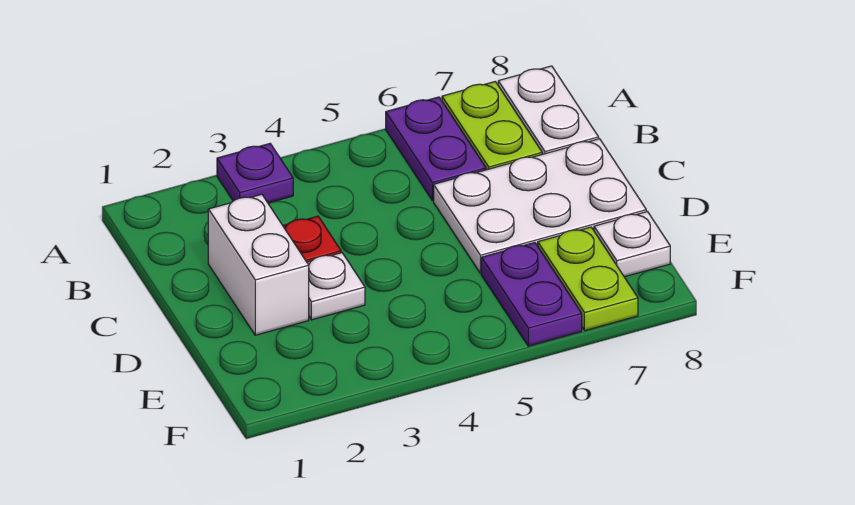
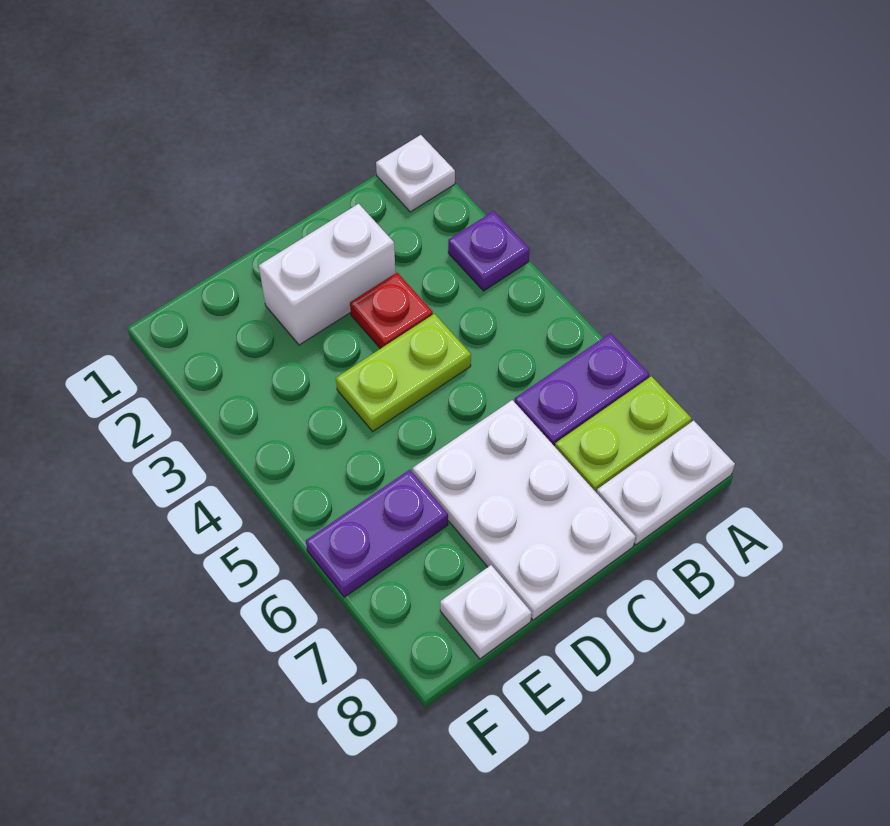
white plate D3 level 1 -> white plate A1 level 1
lime plate E7:F7 level 1 -> lime plate C4:D4 level 1

